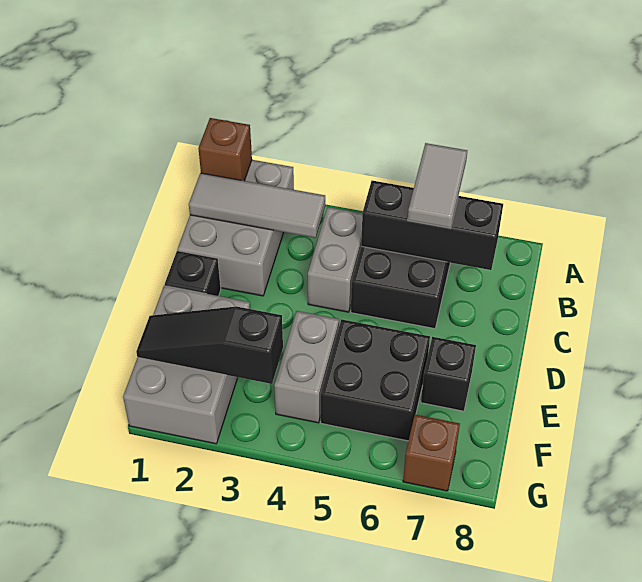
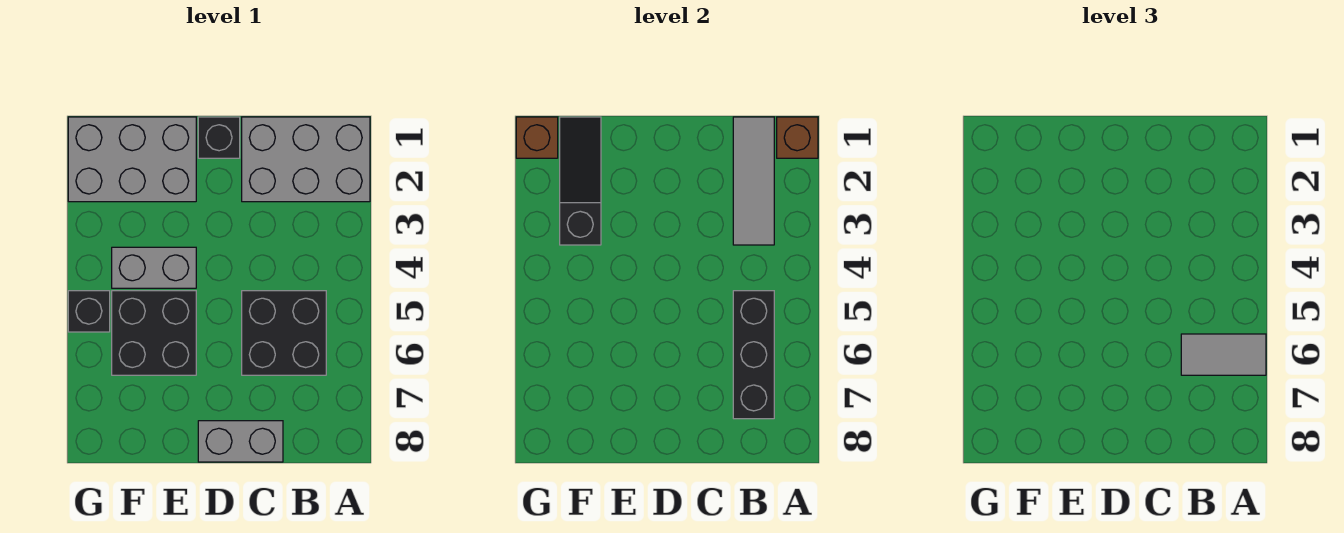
grey brick B4:C4 level 1 -> grey brick C8:D8 level 1
black brick E7 level 1 -> black brick G5 level 1
brown brick G7 level 1 -> brown brick G1 level 2

